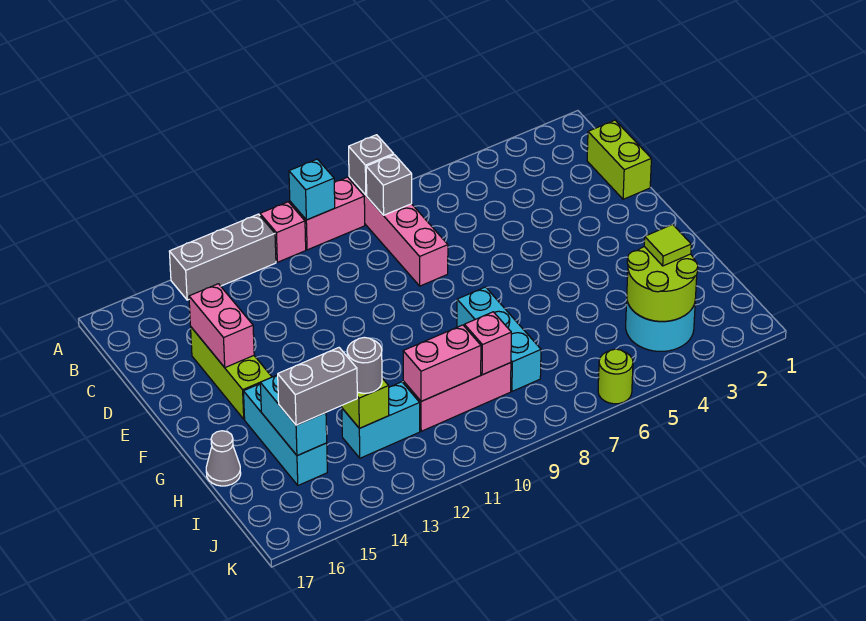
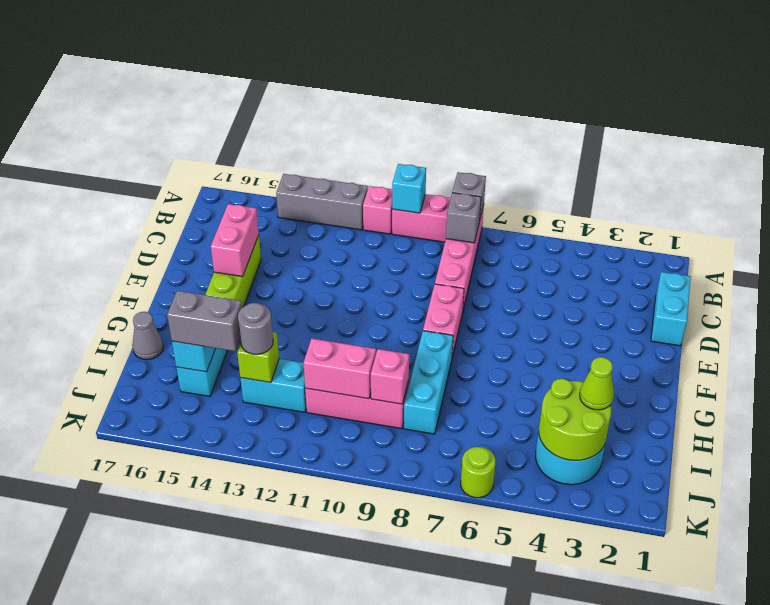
lime brick C1:D1 level 1 -> cyan brick C1:D1 level 1
none -> pink brick E8:F8 level 1
lime tile I3 level 3 -> lime cone I3 level 3

